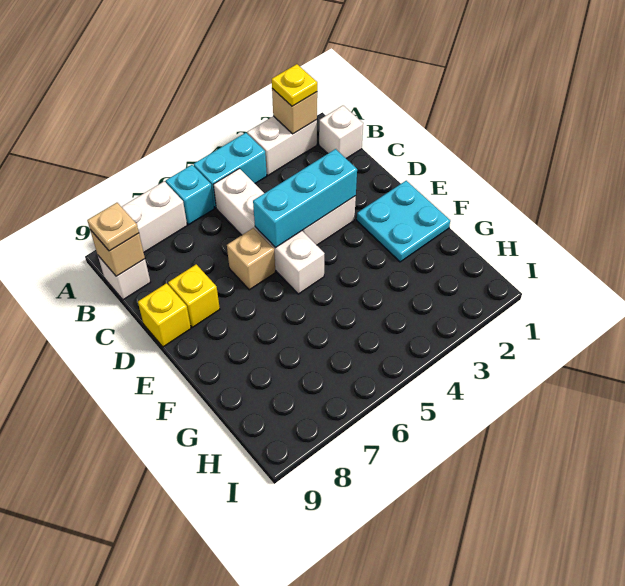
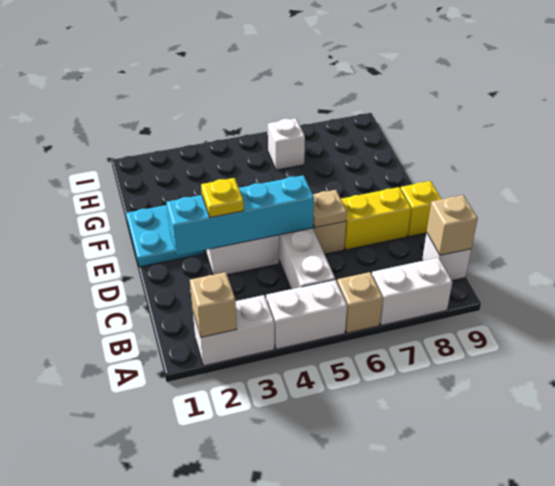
yellow plate A2 level 3 -> yellow plate D3 level 3
cyan brick A4:A5 level 1 -> white brick A4:A5 level 1
cyan brick A6 level 1 -> tan brick A6 level 1
white brick B1 level 1 -> white brick H6 level 1
tan plate B9 level 3 -> tan plate D6 level 2
cyan brick D3:D5 level 2 -> cyan brick D2:D5 level 2
yellow brick D8 level 1 -> yellow brick D7:D8 level 1

